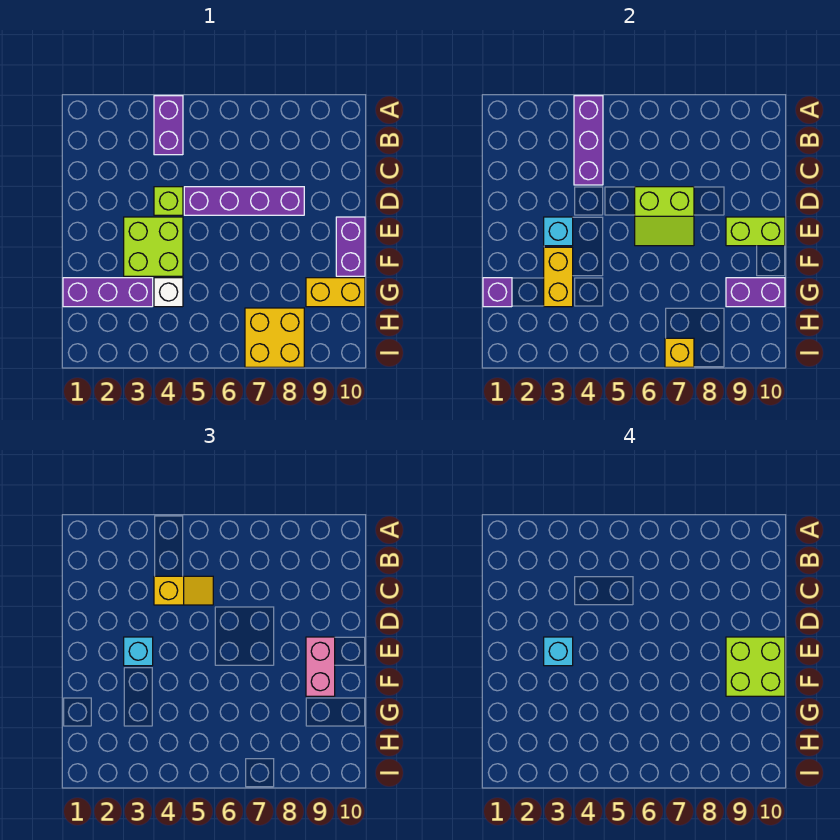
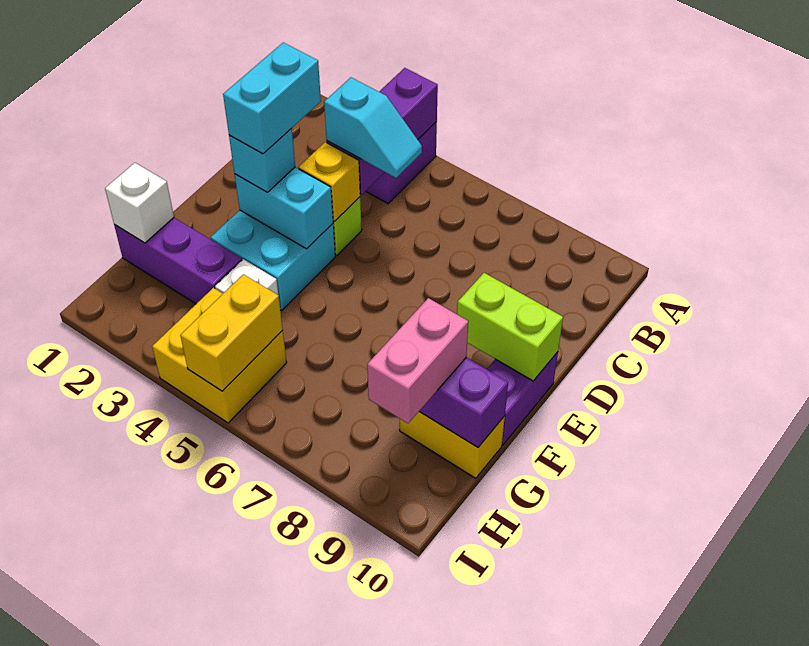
yellow slope C4:C5 level 3 top 4 -> cyan slope C4:C5 level 3 top 4
purple brick D5:D8 level 1 -> none
lime slope D6:E7 level 2 top D -> none
lime brick E3:F4 level 1 -> cyan brick E3:F4 level 1
cyan brick E3 level 2 -> cyan brick E3:E4 level 2
cyan brick E3 level 4 -> cyan brick D3:E3 level 4
pink brick E9:F9 level 3 -> pink brick G9:H9 level 3
lime brick E9:F10 level 4 -> none
yellow brick F3:G3 level 2 -> yellow brick H5:I5 level 2
purple brick G1 level 2 -> white brick G1 level 2
yellow brick H7:I8 level 1 -> yellow brick H4:I5 level 1
yellow brick I7 level 2 -> yellow brick D4 level 2

